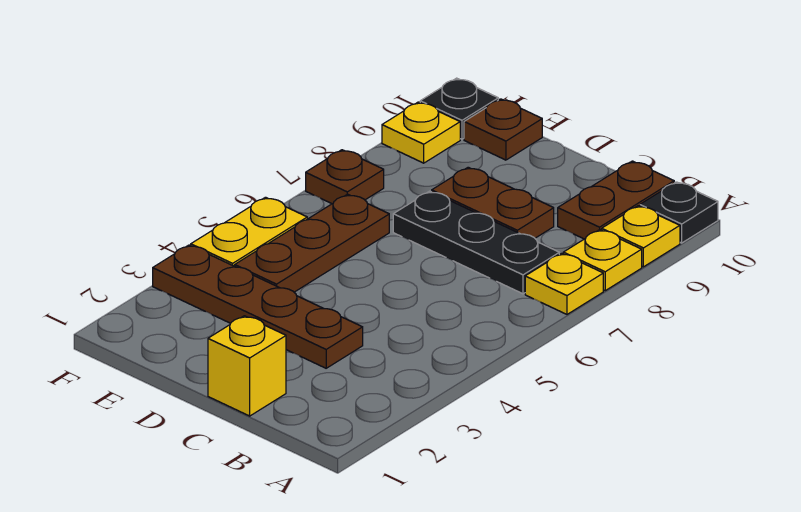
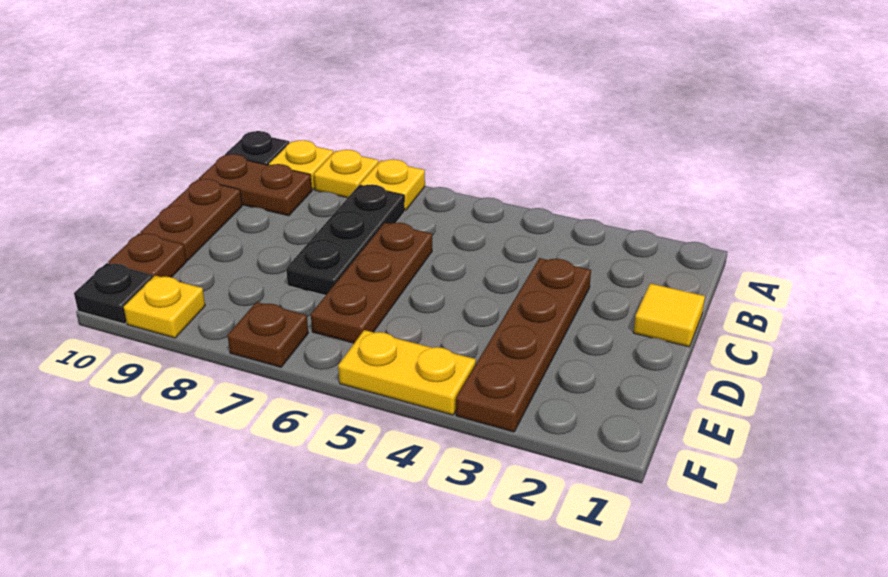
yellow brick C1 level 1 -> yellow tile C1 level 1
brown plate C8:D8 level 1 -> brown plate C10:D10 level 1
brown plate E4:E6 level 1 -> brown plate C6:E6 level 1

